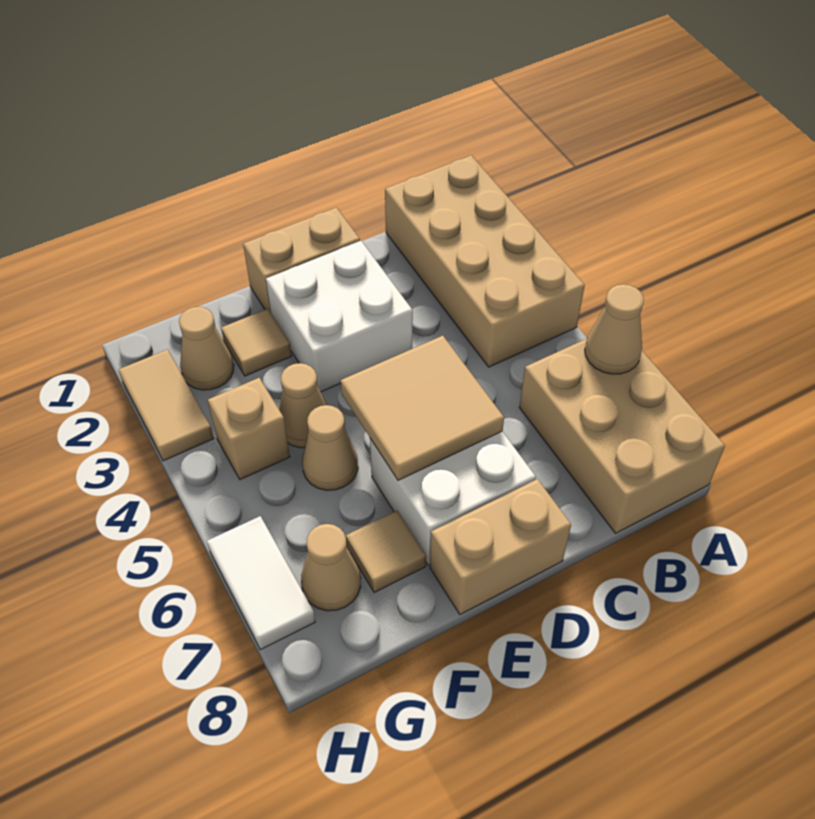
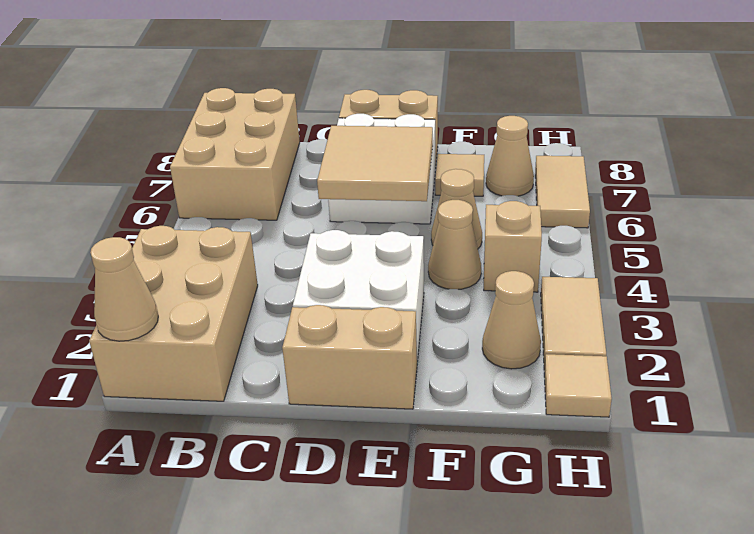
tan brick A1:B4 level 1 -> tan brick A1:B3 level 1
tan cone A6 level 2 -> tan cone A1 level 2
tan tile F2 level 1 -> tan tile H1 level 1
white tile H6:H7 level 1 -> tan tile H6:H7 level 1

